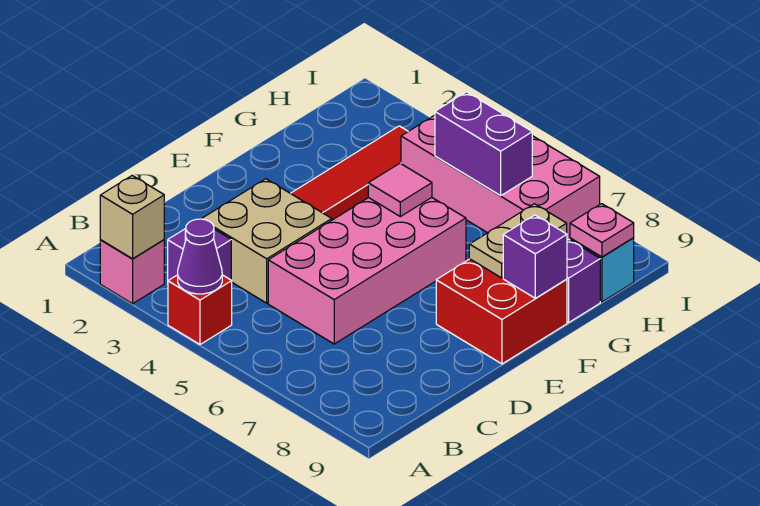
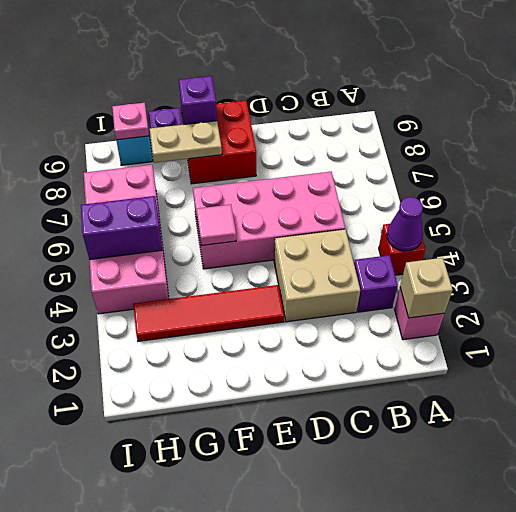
purple brick H5:H6 level 2 -> purple brick H5:I5 level 2

